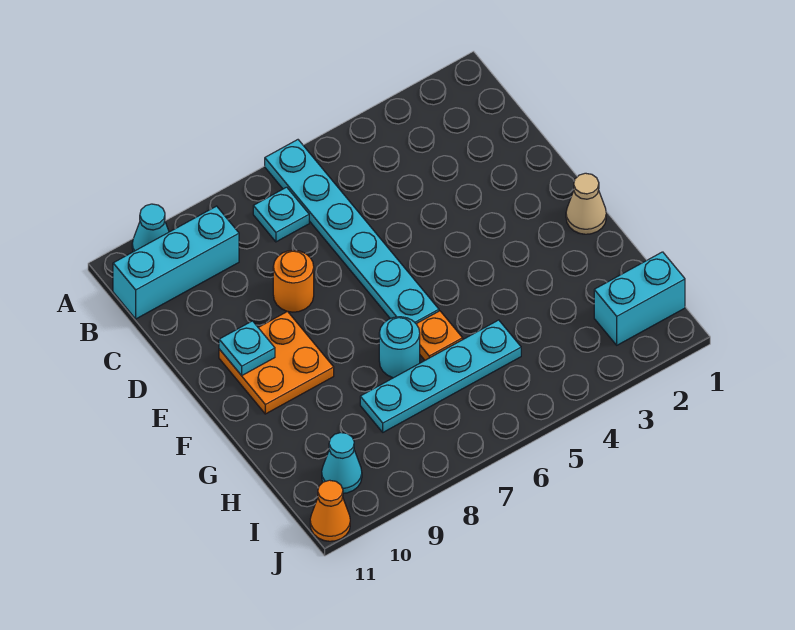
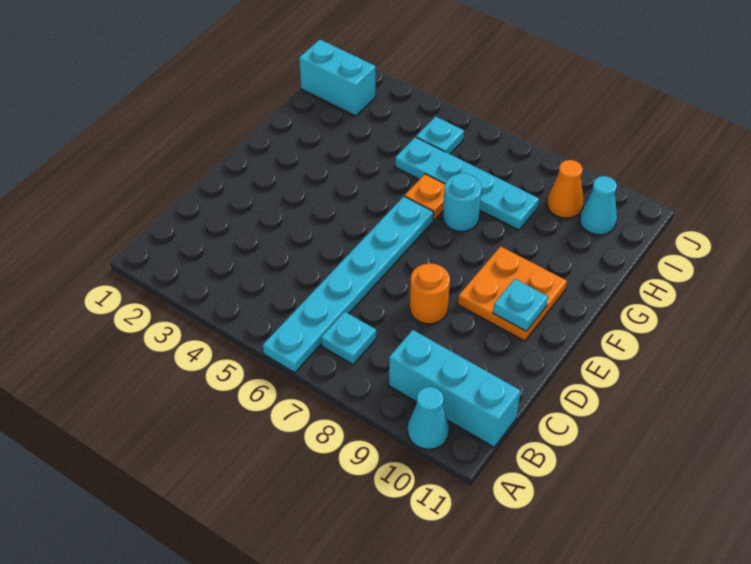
tan cone F1 level 1 -> none
none -> cyan plate I5 level 1
orange cone J11 level 1 -> orange cone I9 level 1

